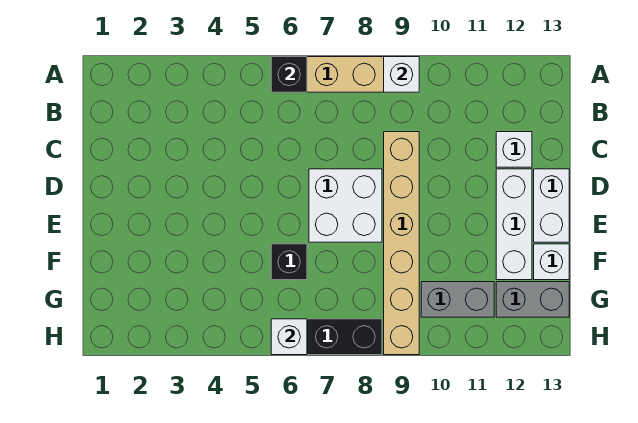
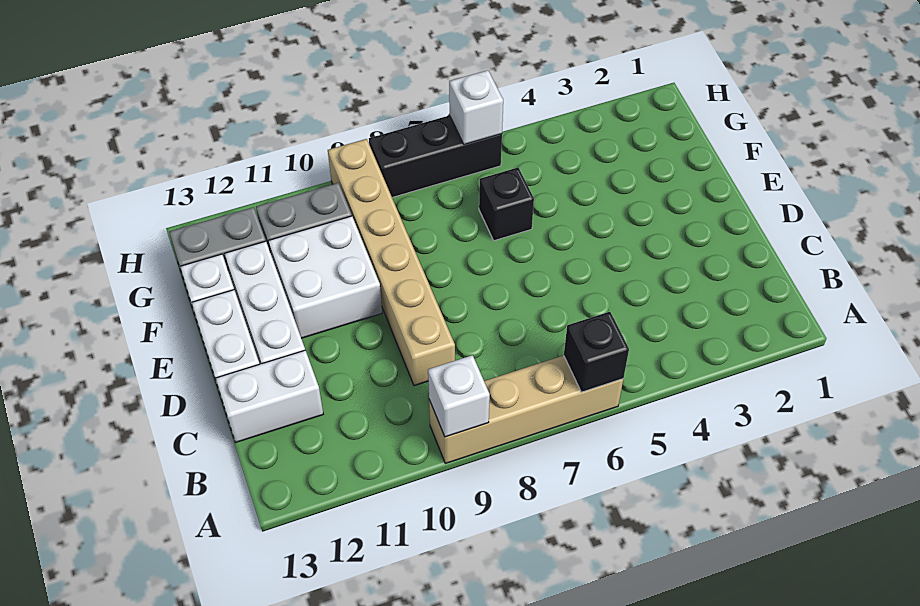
white brick C12 level 1 -> white brick C12:C13 level 1
white brick D7:E8 level 1 -> white brick E10:F11 level 1

